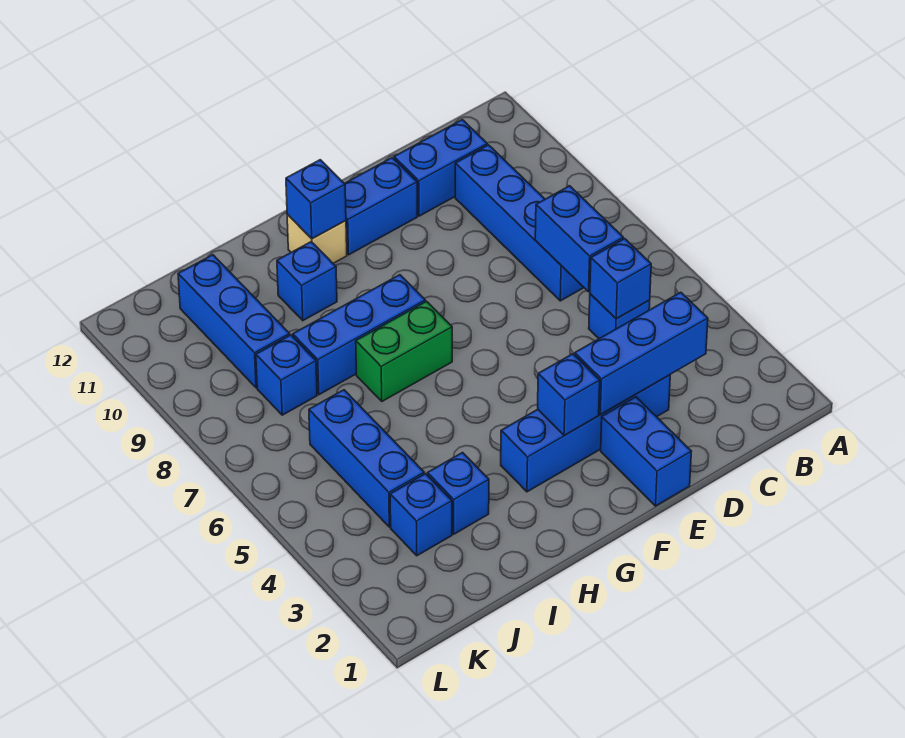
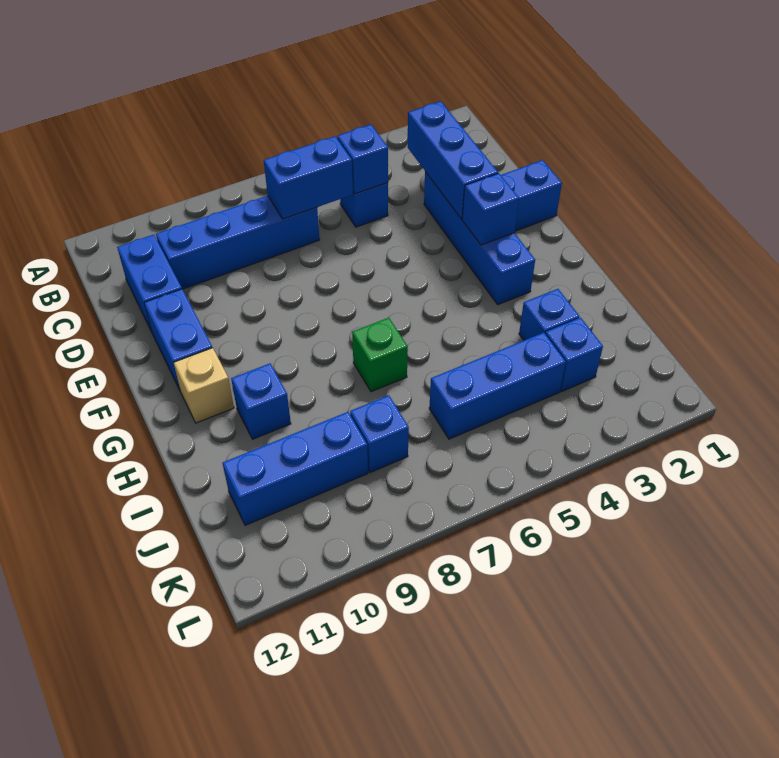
green brick G7:H7 level 1 -> green brick H7 level 1
blue brick G8:I8 level 1 -> none
blue brick G11 level 2 -> none

